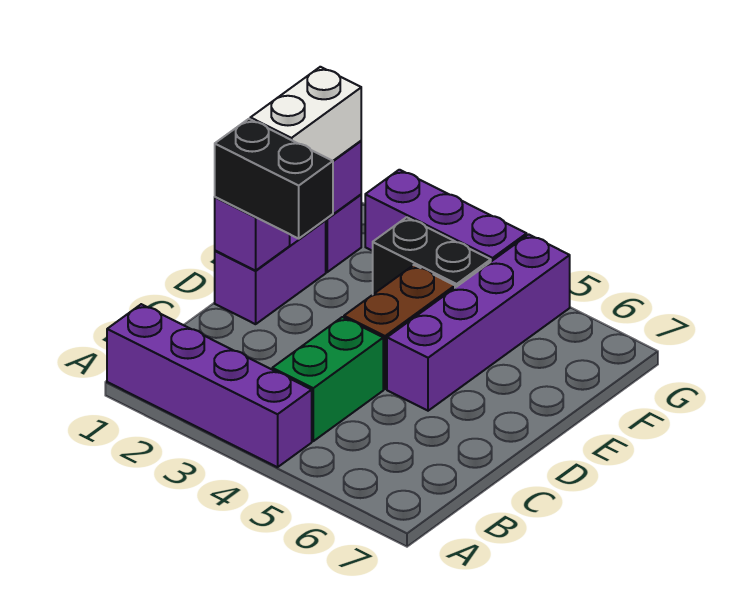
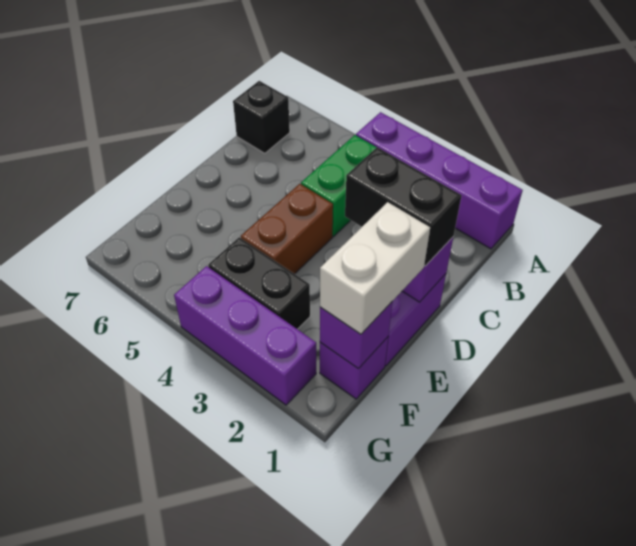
none -> black brick B7 level 1
purple brick D5:G5 level 1 -> none

